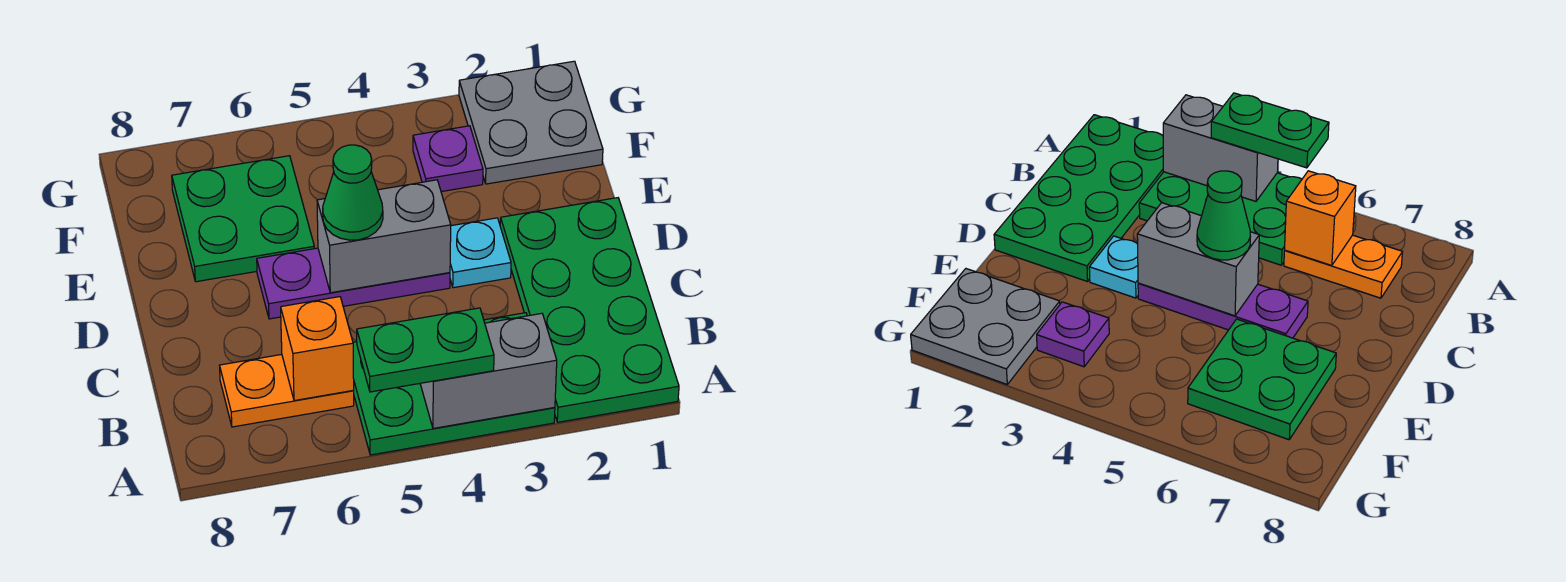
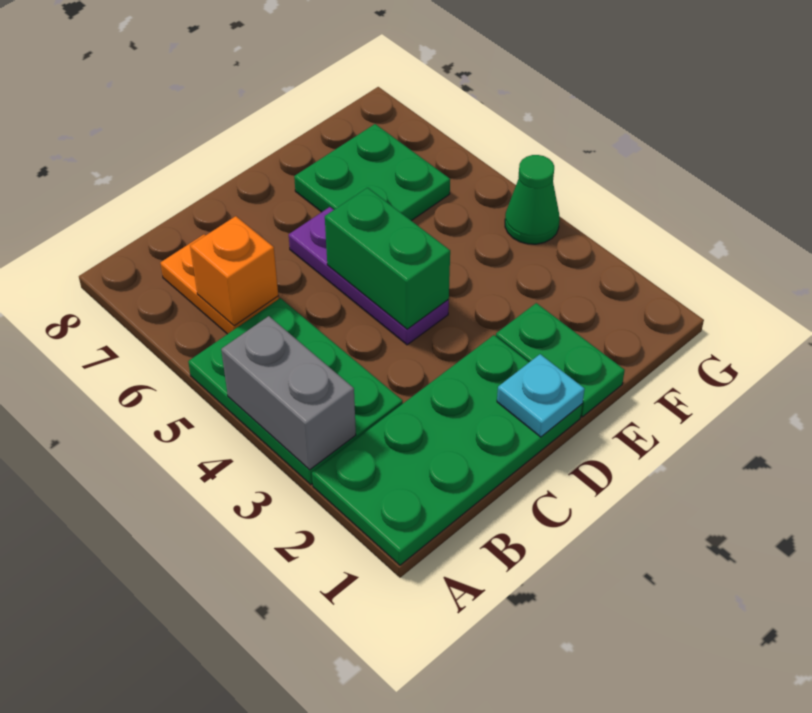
green plate A4:A5 level 3 -> green plate E1:E2 level 1
cyan plate D3 level 1 -> cyan plate D1 level 2
grey brick D4:D5 level 2 -> green brick D4:D5 level 2
green cone D5 level 3 -> green cone G4 level 1
grey plate F1:G2 level 1 -> none
purple plate F3 level 1 -> none

